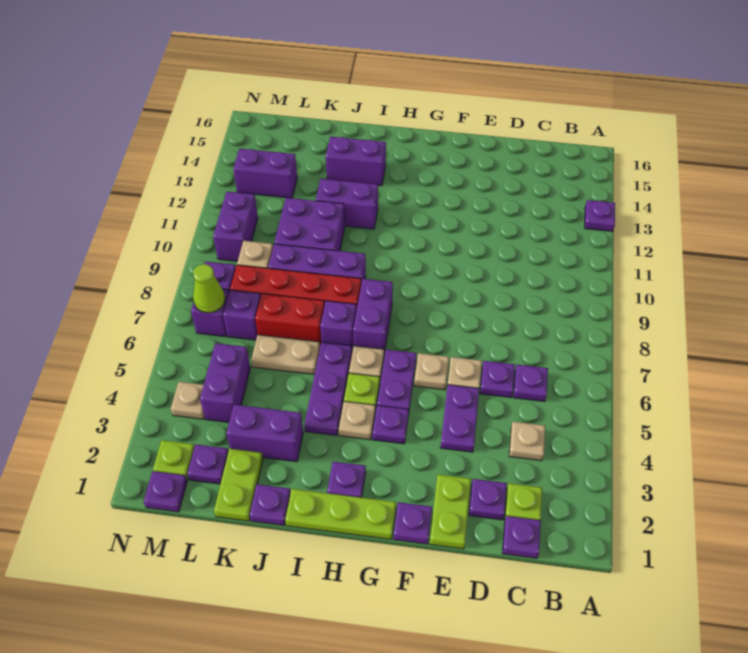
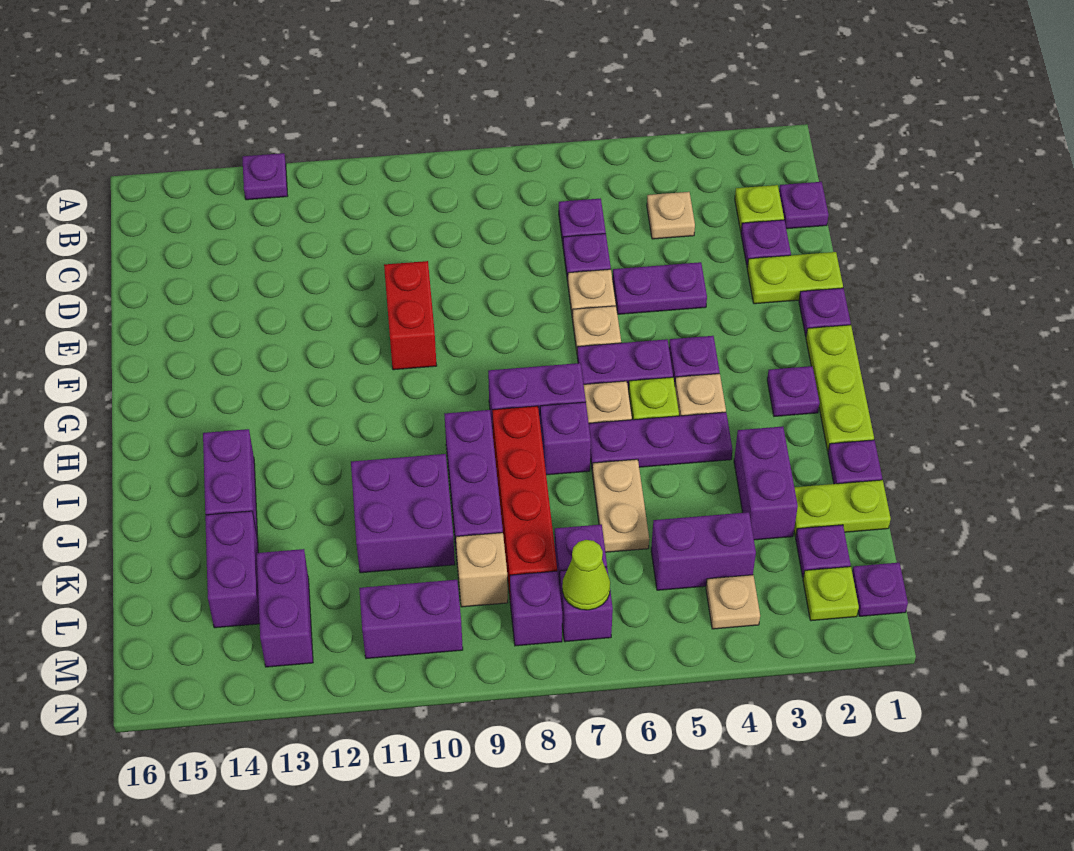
purple brick I12:J12 level 1 -> purple brick K14:L14 level 1
red brick J7:K7 level 1 -> red brick E10:F10 level 1

